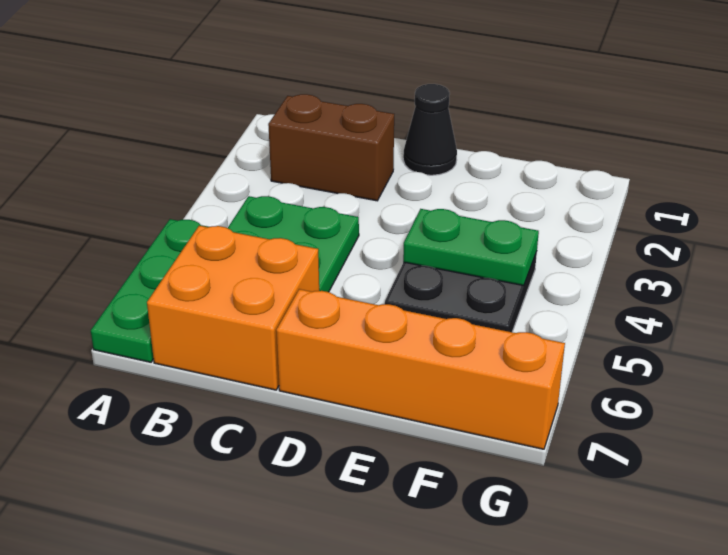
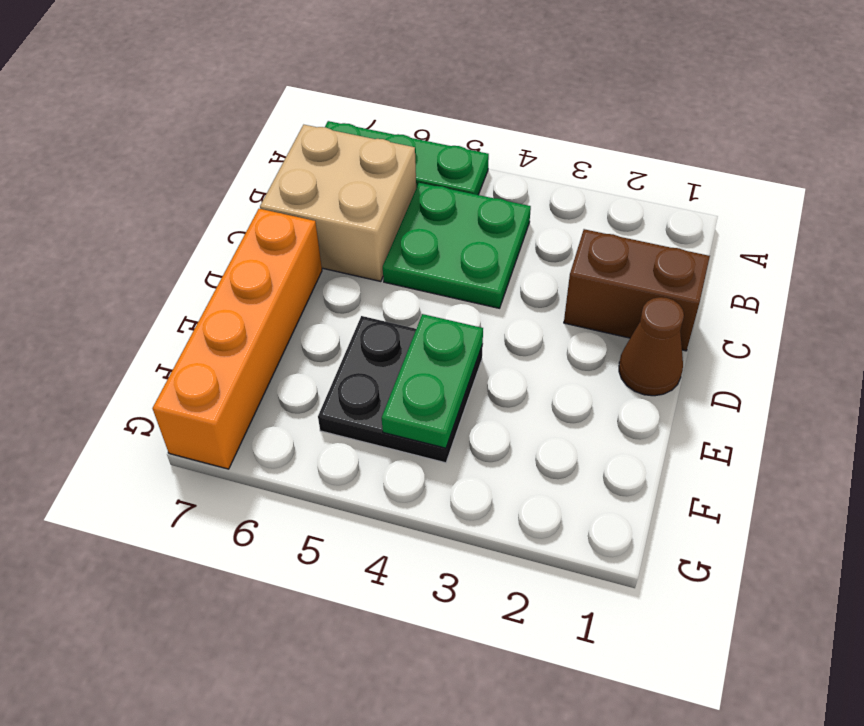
brown brick B2:C2 level 1 -> brown brick C1:C2 level 1
orange brick B6:C7 level 1 -> tan brick B6:C7 level 1
black cone D1 level 1 -> brown cone D1 level 1

